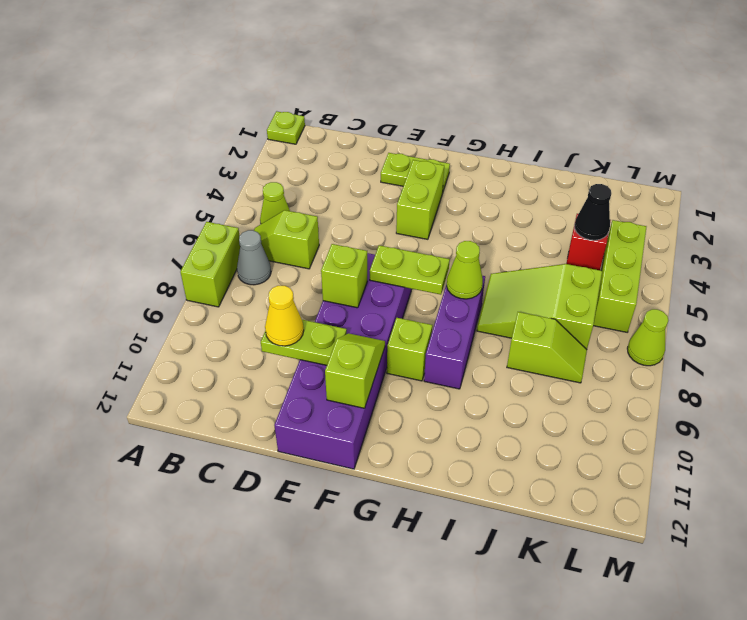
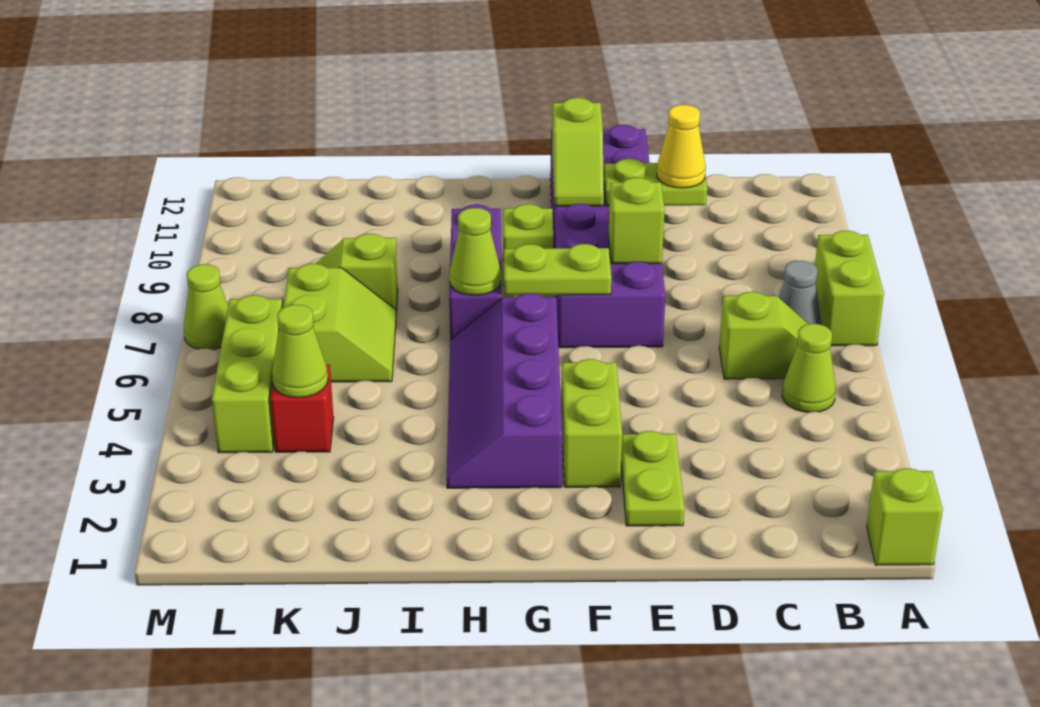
lime plate A1 level 1 -> lime brick A1 level 1
lime plate E2:F2 level 1 -> lime plate E2:E3 level 1
none -> purple slope G3:H6 level 1 top G
lime slope I6:K7 level 1 top K -> lime slope J6:K7 level 1 top K
black cone K4 level 2 -> lime cone K4 level 2

